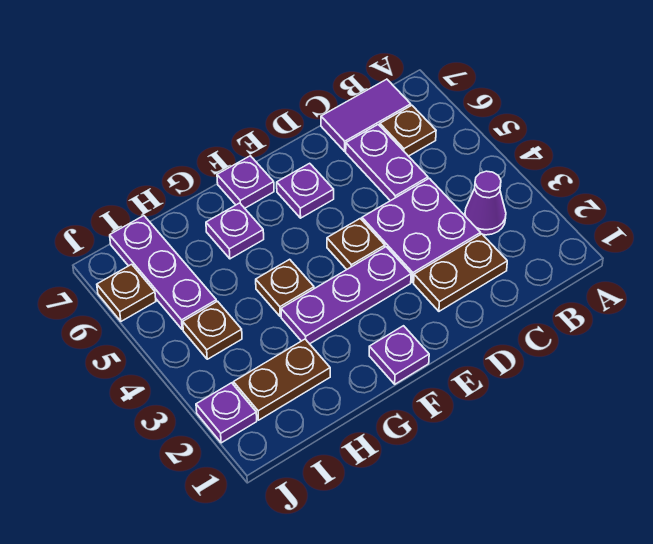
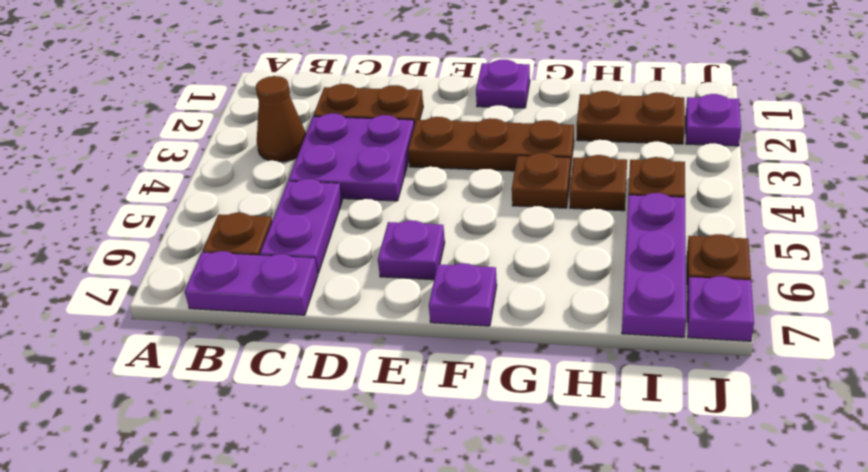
purple cone B3 level 1 -> brown cone B3 level 1
purple tile B7:C7 level 1 -> purple plate B7:C7 level 1
purple plate E3:G3 level 1 -> brown plate E3:G3 level 1
brown plate E4 level 1 -> brown plate H4 level 1
purple plate G6 level 1 -> purple plate J7 level 1

